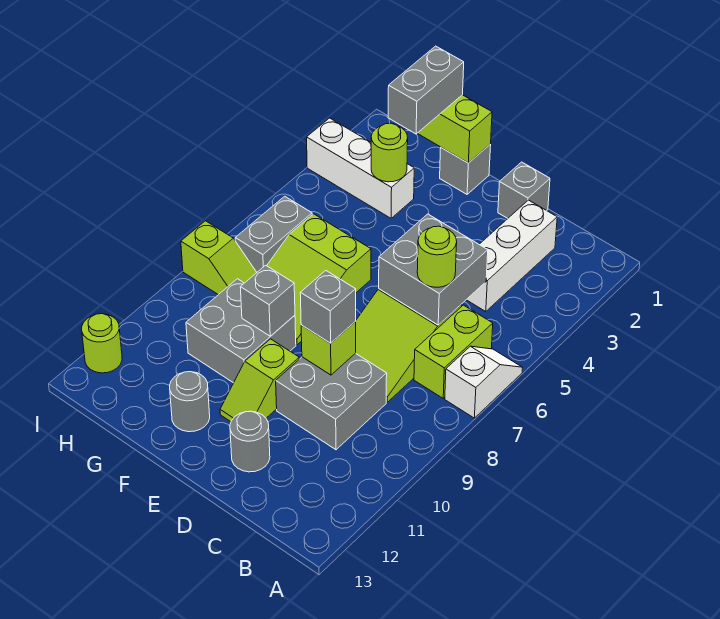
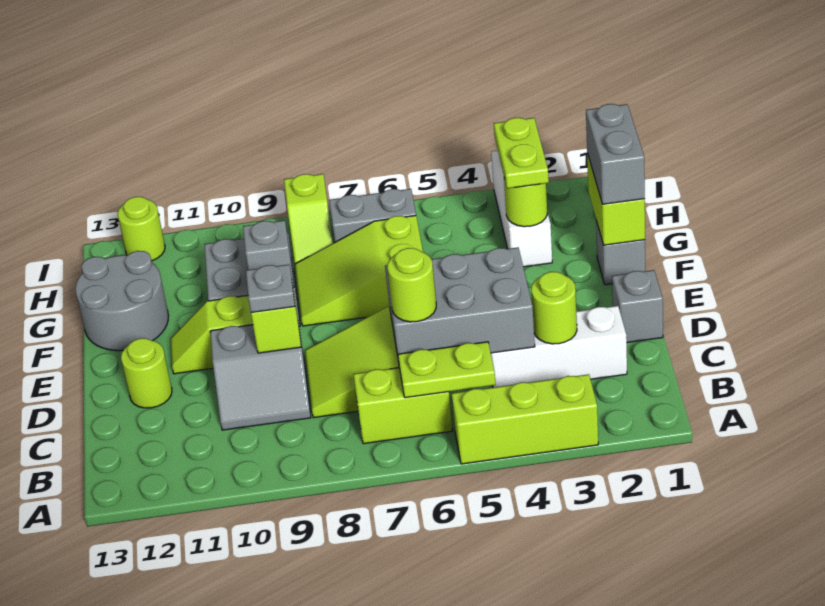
none -> lime brick A3:A5 level 1
white slope A6:A7 level 1 top 7 -> none
none -> lime plate B5:B6 level 2
none -> lime round brick C3 level 2
grey brick C5:D6 level 2 -> grey brick C4:D6 level 2
grey brick C9:D10 level 1 -> grey slope C9:D10 level 1 top D
grey brick D9 level 3 -> grey plate D9 level 3
grey round brick D12 level 1 -> lime round brick D12 level 1
grey round brick F12 level 1 -> grey round brick F12:G13 level 1
grey brick G1:G2 level 3 -> grey brick F1:G1 level 3
none -> lime plate G3:H3 level 3

